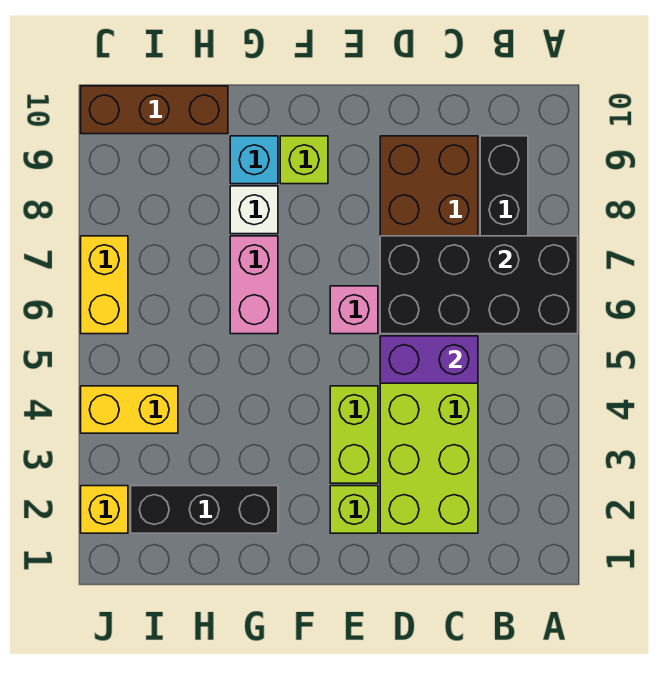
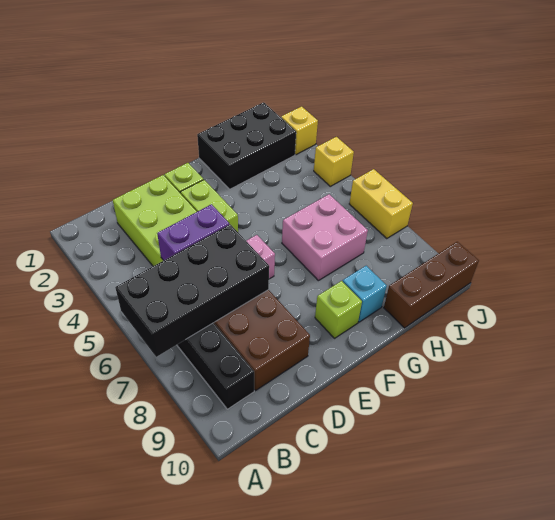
black brick G2:I2 level 1 -> black brick G1:I2 level 1
pink brick G6:G7 level 1 -> pink brick G6:H7 level 1
white brick G8 level 1 -> none
yellow brick I4:J4 level 1 -> yellow brick J4 level 1

